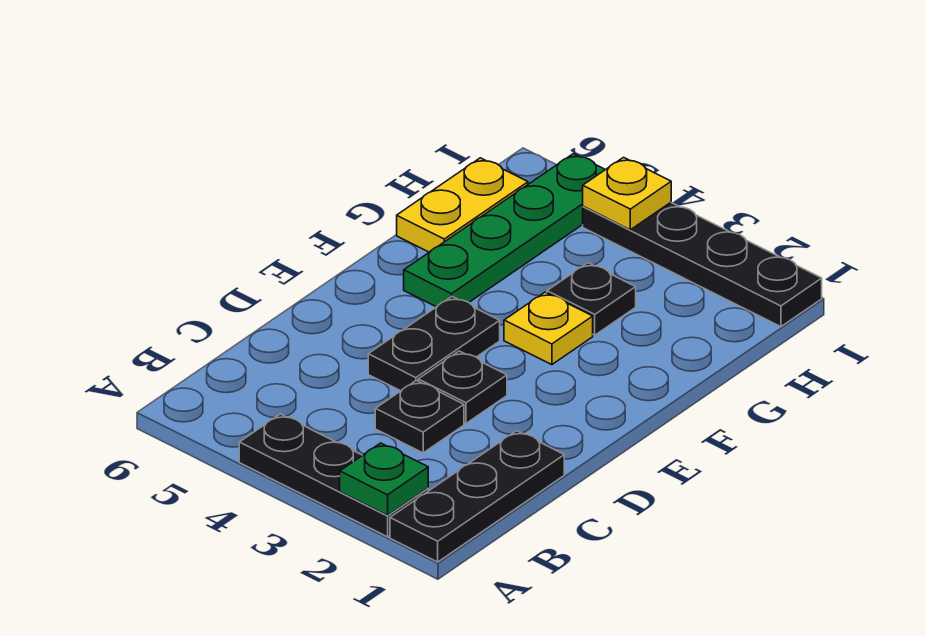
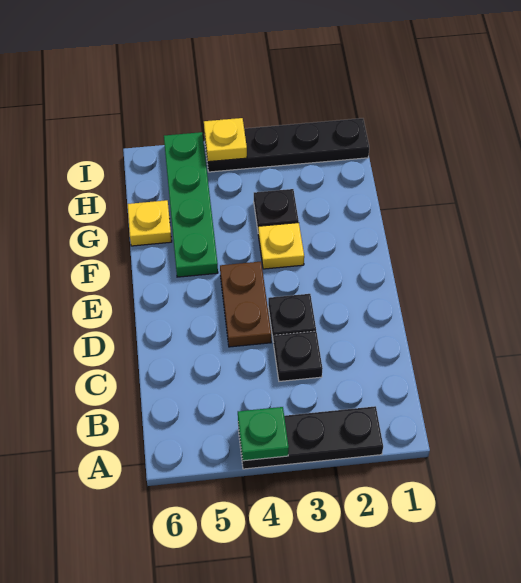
black plate A1:C1 level 1 -> none
green plate A2 level 2 -> green plate A4 level 2
black plate D4:E4 level 1 -> brown plate D4:E4 level 1
yellow plate G6:H6 level 1 -> yellow plate G6 level 1

